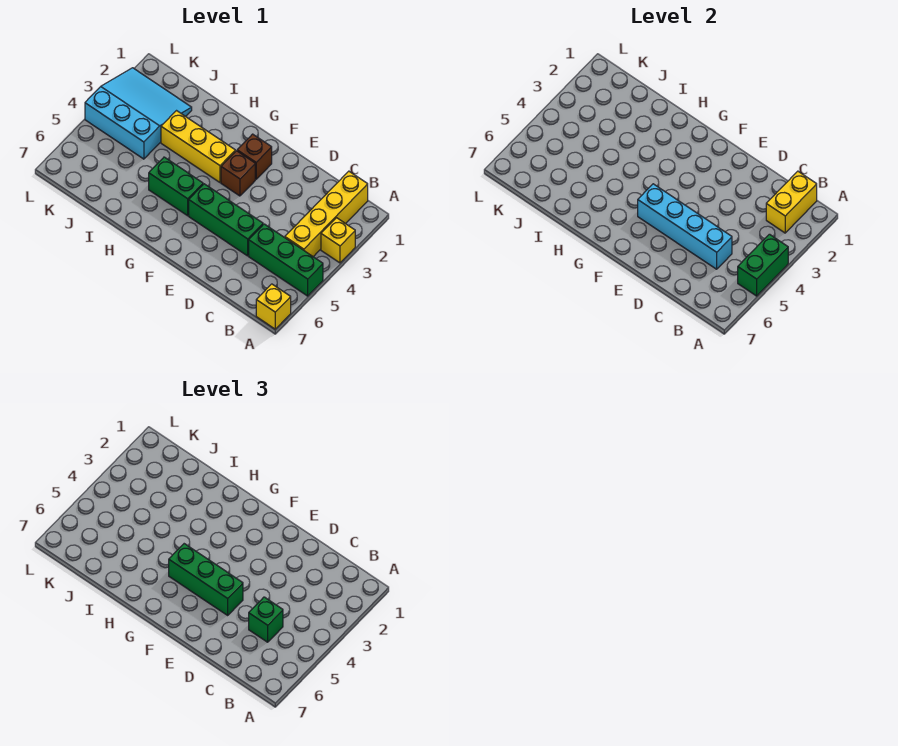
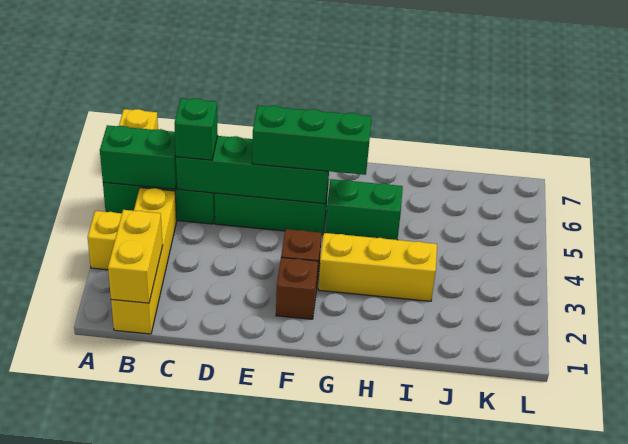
green brick A4:A5 level 2 -> green brick A5:B5 level 2
cyan brick C5:F5 level 2 -> green brick C5:F5 level 2
cyan slope J2:L4 level 1 top 4 -> none

